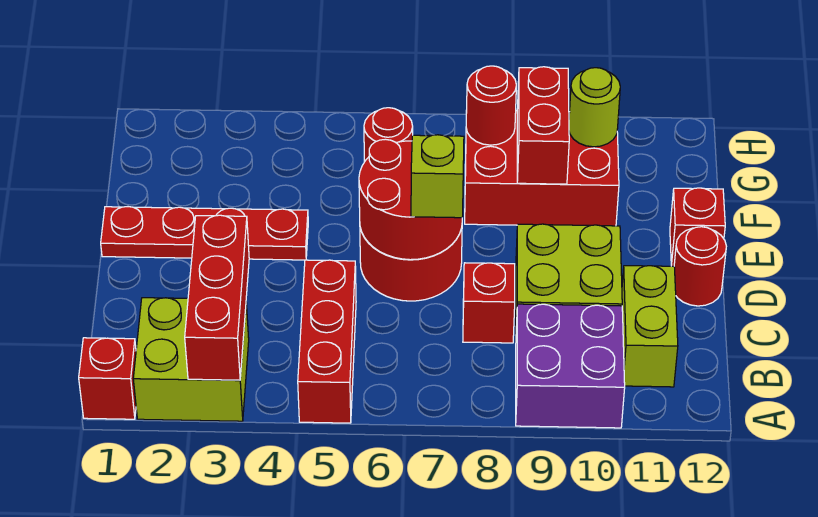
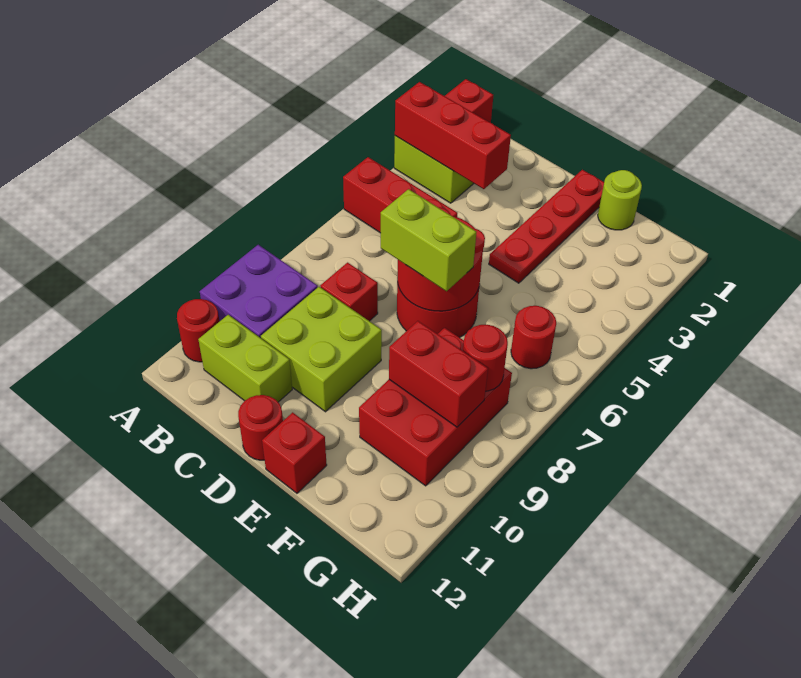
none -> red round brick A11 level 1
lime brick D7 level 3 -> lime brick D7:E7 level 3
lime round brick G10 level 2 -> lime round brick F1 level 1

